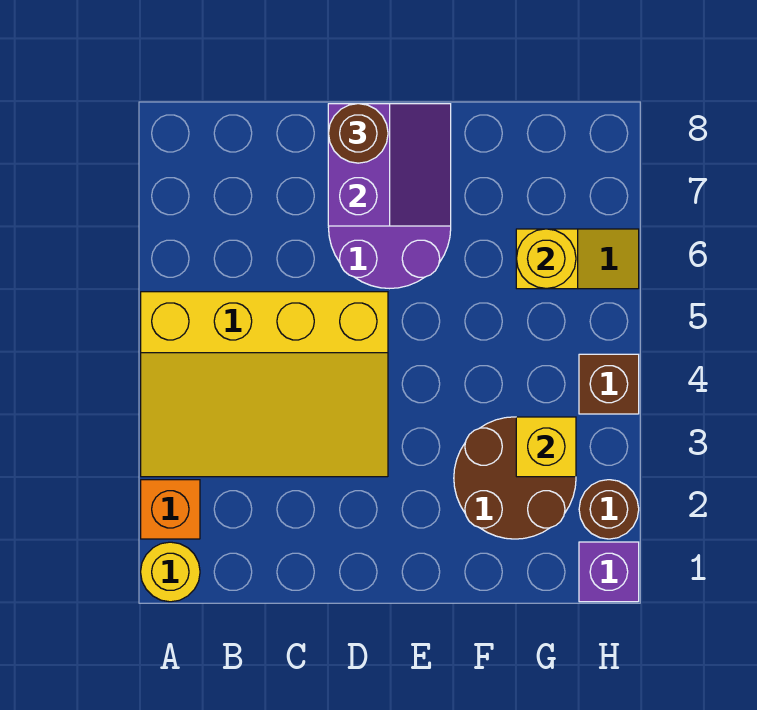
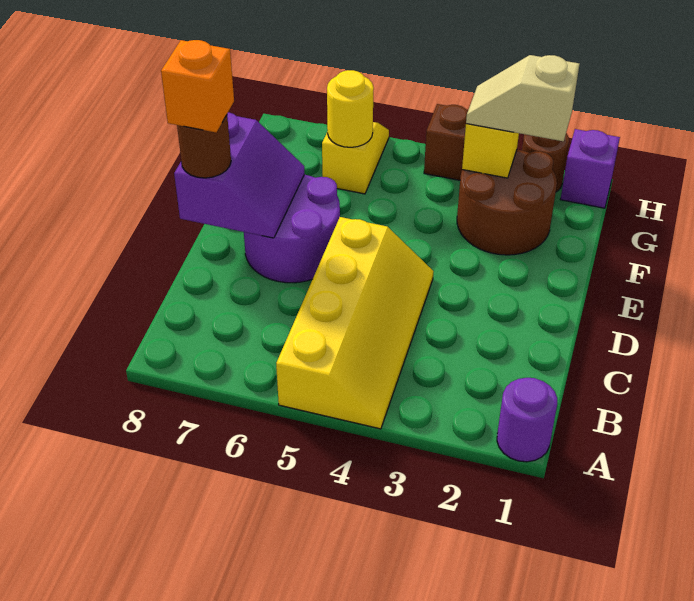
yellow round brick A1 level 1 -> purple round brick A1 level 1
orange brick A2 level 1 -> orange brick D8 level 4
yellow slope A3:D5 level 1 top 5 -> yellow slope A4:D5 level 1 top 5
purple slope D7:E8 level 2 top D -> purple slope D7:E8 level 2 top 8
none -> tan slope G2:G3 level 3 top 2

